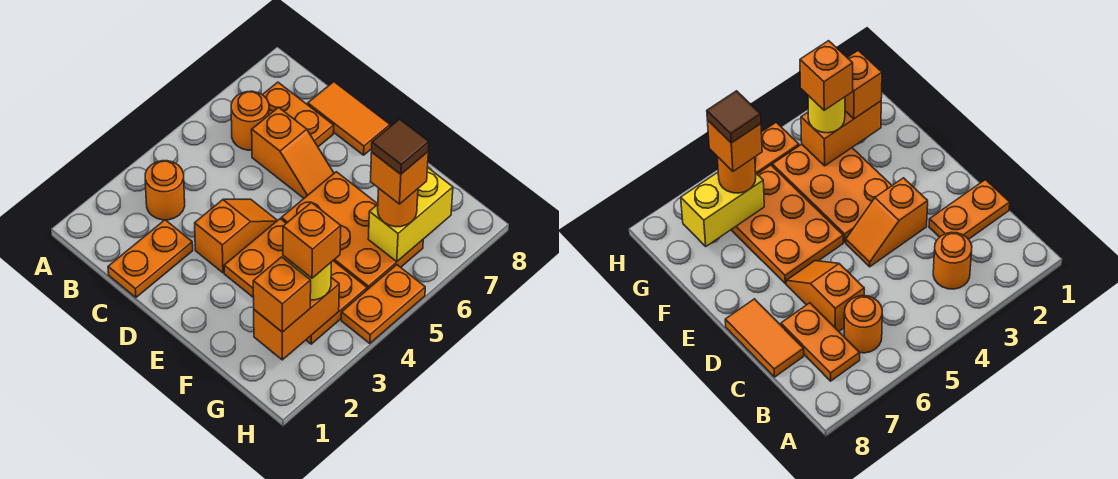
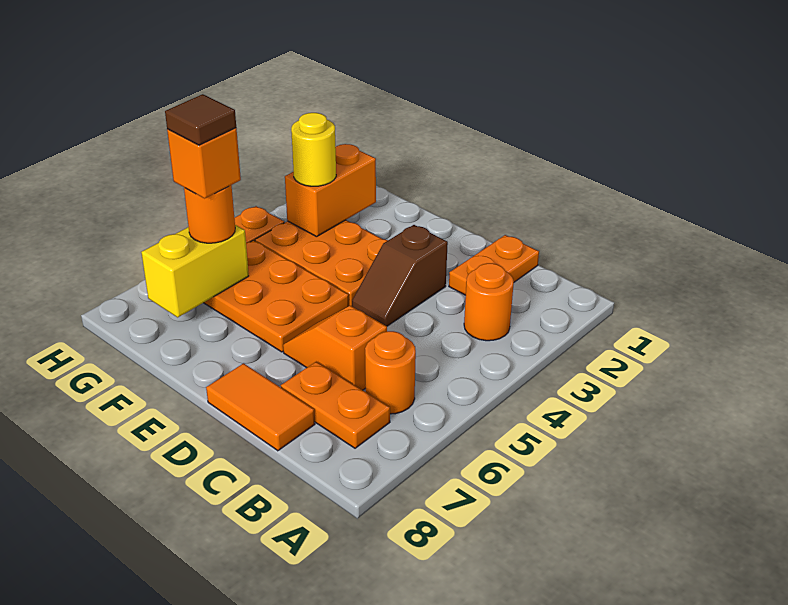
orange slope D3:D4 level 1 top 3 -> brown slope D3:D4 level 1 top 3
orange brick G2 level 3 -> none
orange brick G3 level 4 -> none

